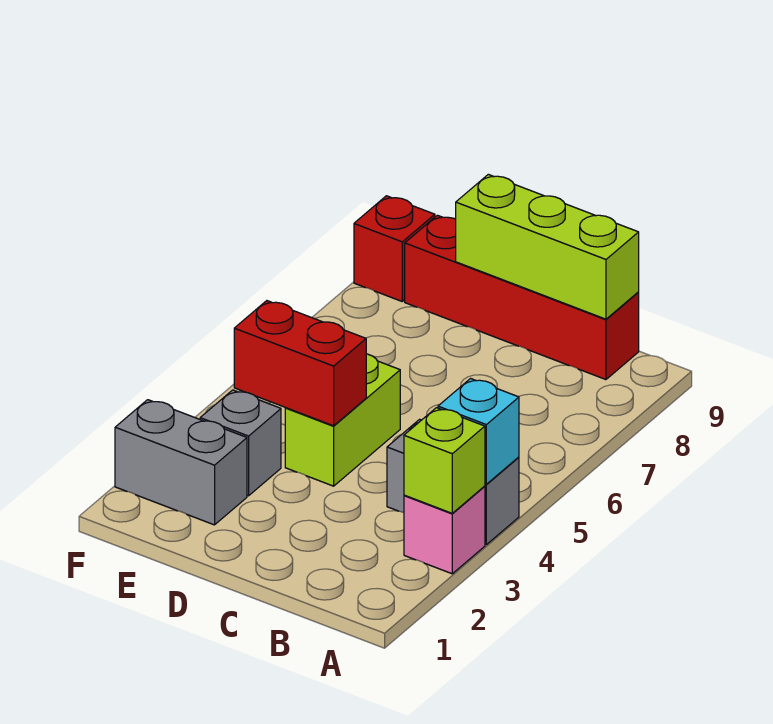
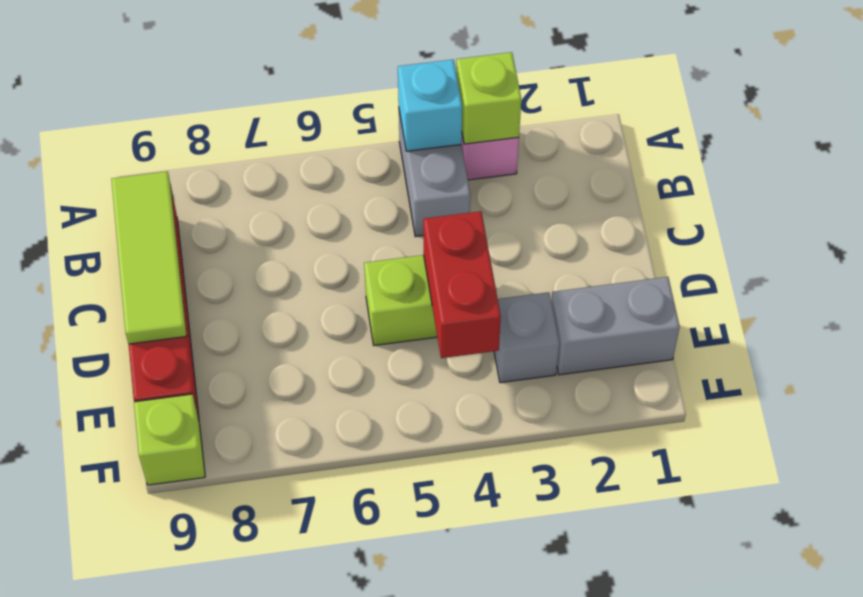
lime brick B9:D9 level 2 -> lime tile B9:D9 level 2
grey brick E2:F2 level 1 -> grey brick E1:E2 level 1
red brick F9 level 1 -> lime brick F9 level 1

